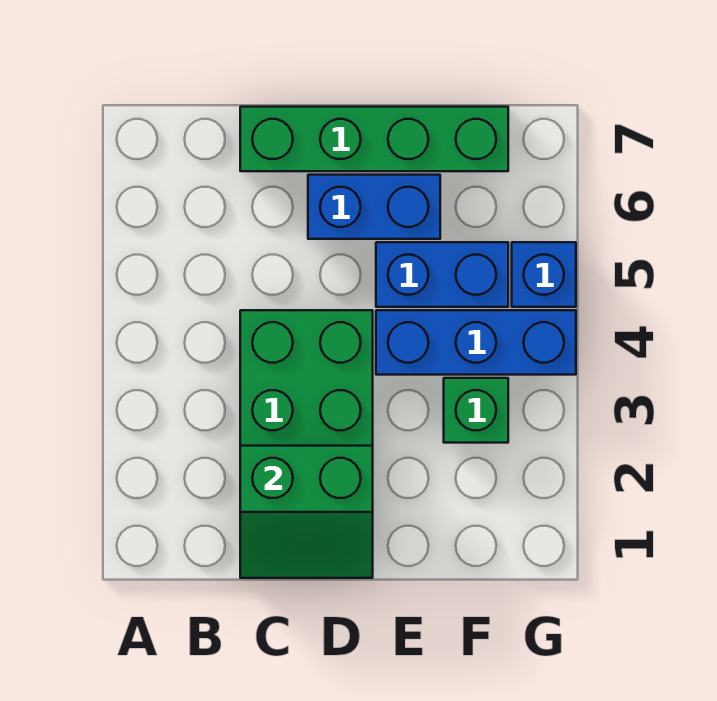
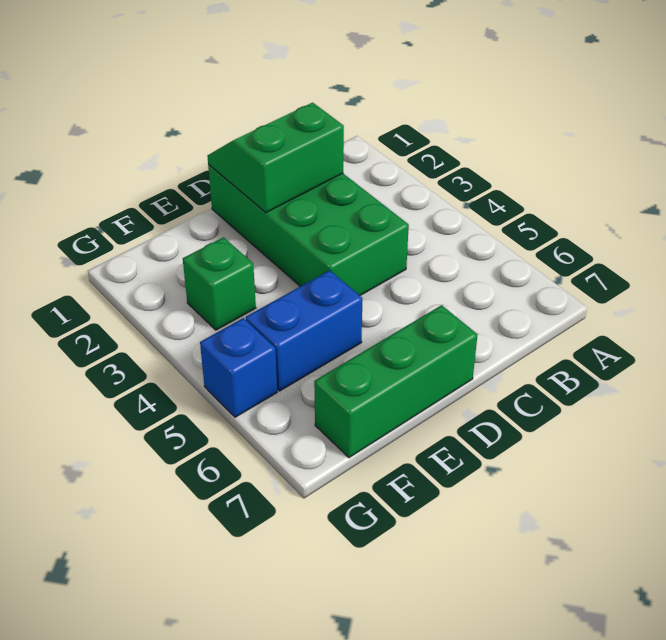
green brick C7:F7 level 1 -> green brick D7:F7 level 1
blue brick D6:E6 level 1 -> none
blue brick E4:G4 level 1 -> none

